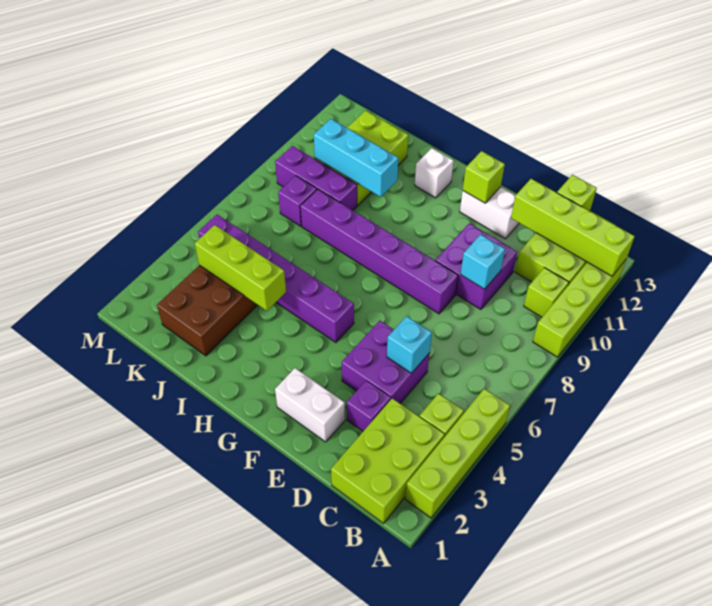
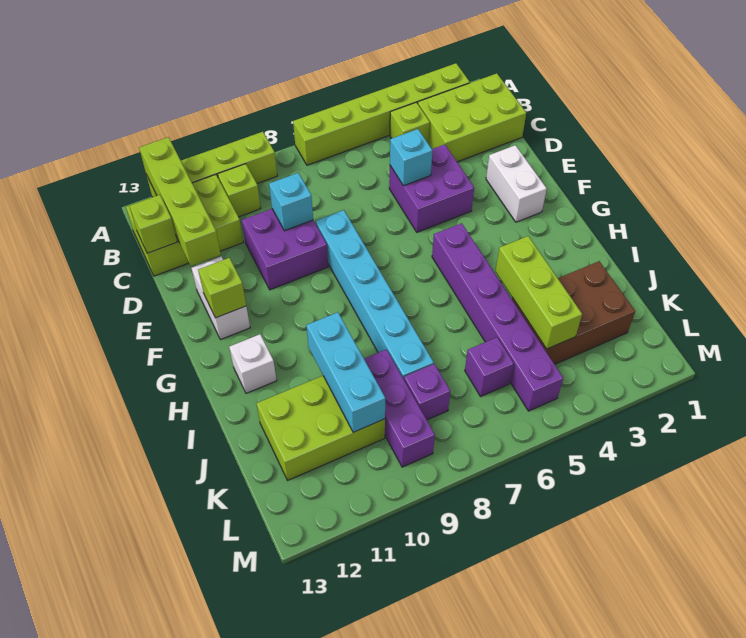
lime brick A2:A5 level 1 -> lime brick A2:A7 level 1
purple brick D3 level 1 -> purple brick K6 level 1
purple brick E8:J8 level 1 -> cyan brick E8:J8 level 1

